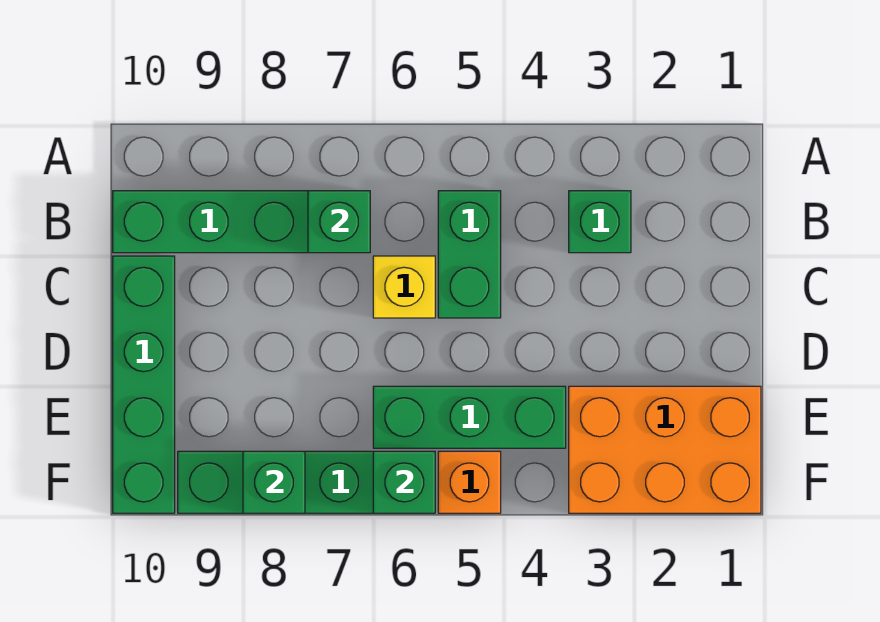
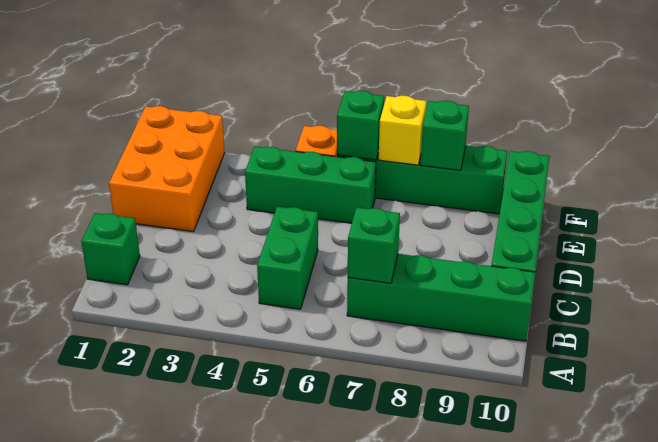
green brick B3 level 1 -> green brick B1 level 1
yellow brick C6 level 1 -> yellow brick F7 level 2
orange brick E1:F3 level 1 -> orange brick D1:F2 level 1

